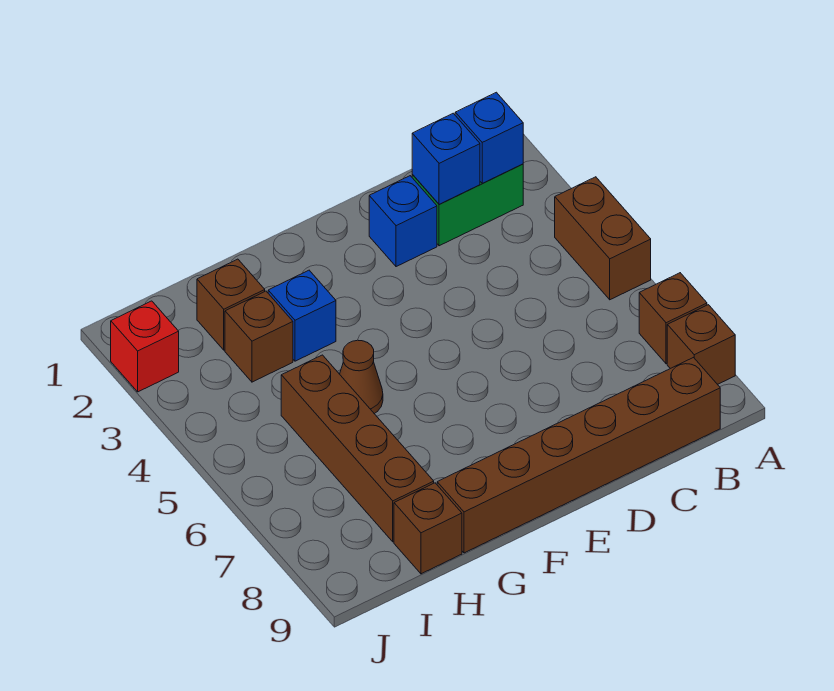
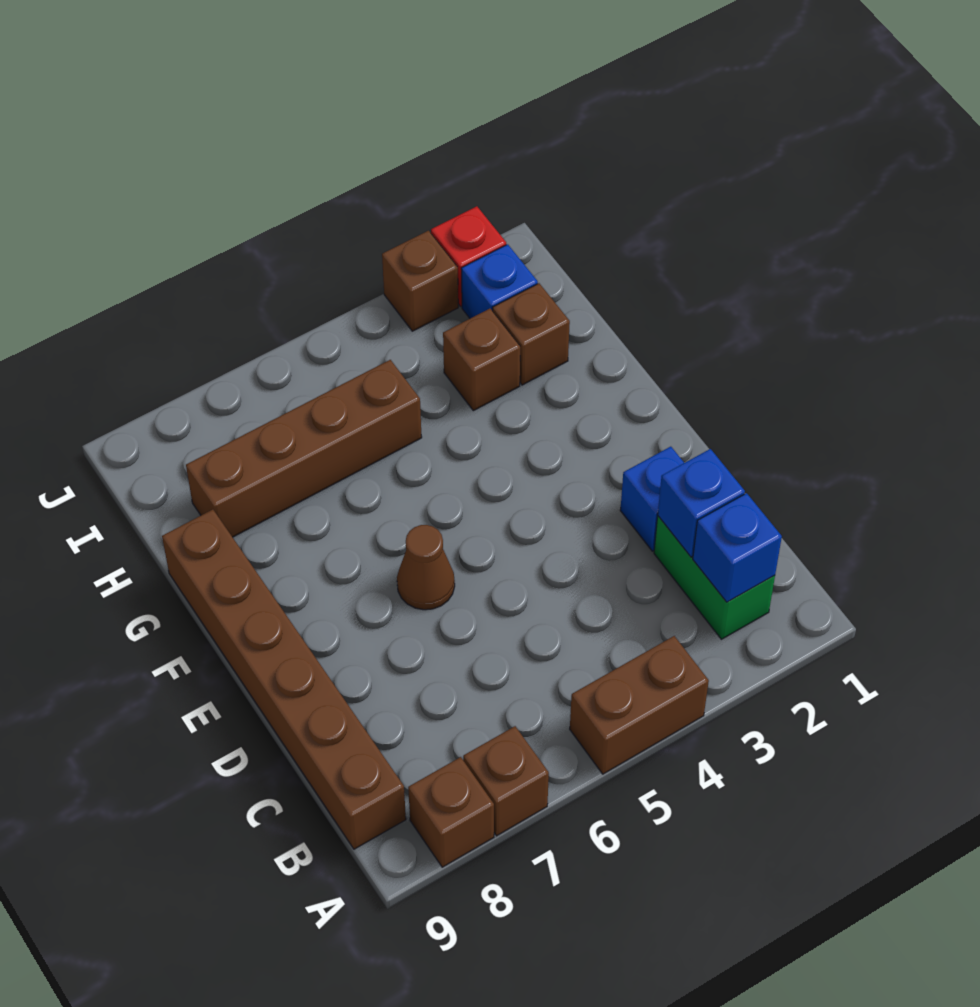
blue brick G3 level 1 -> blue brick I2 level 1
brown cone G5 level 1 -> brown cone E6 level 1
brown brick H9 level 1 -> brown brick J3 level 1

